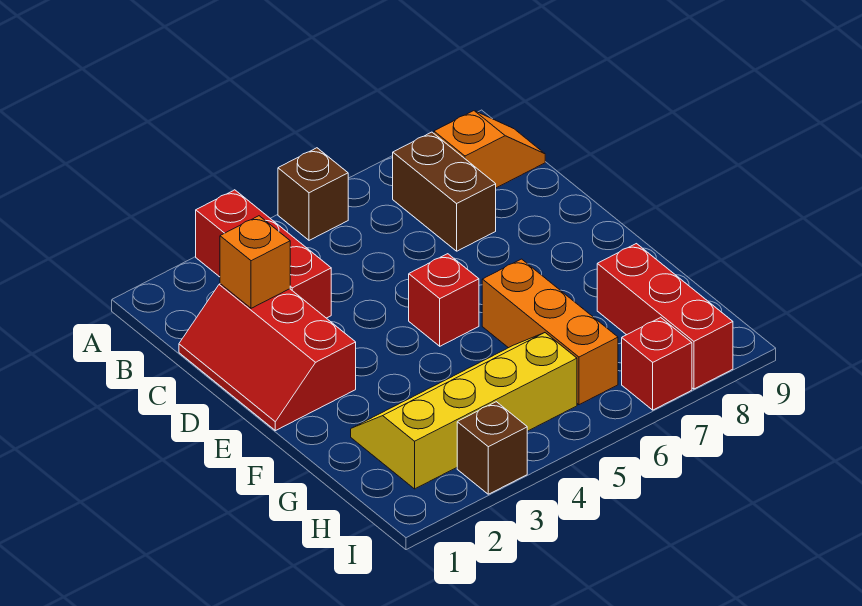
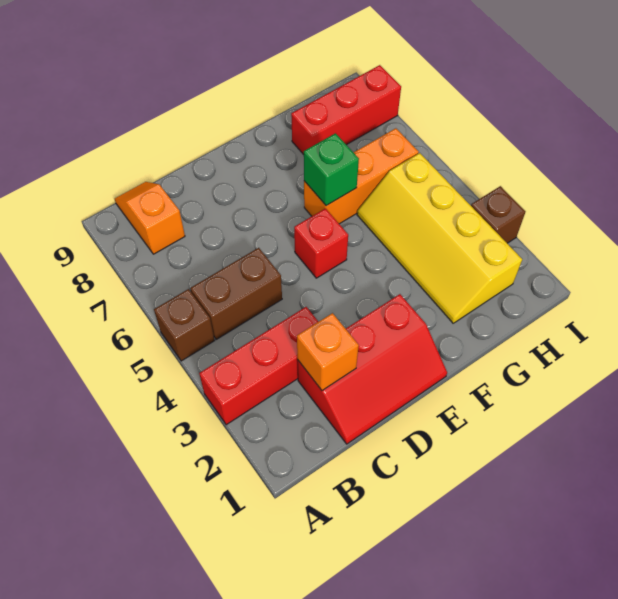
brown brick B7:C7 level 1 -> brown brick B5:C5 level 1
none -> green brick F6 level 2
red brick I7 level 1 -> none

